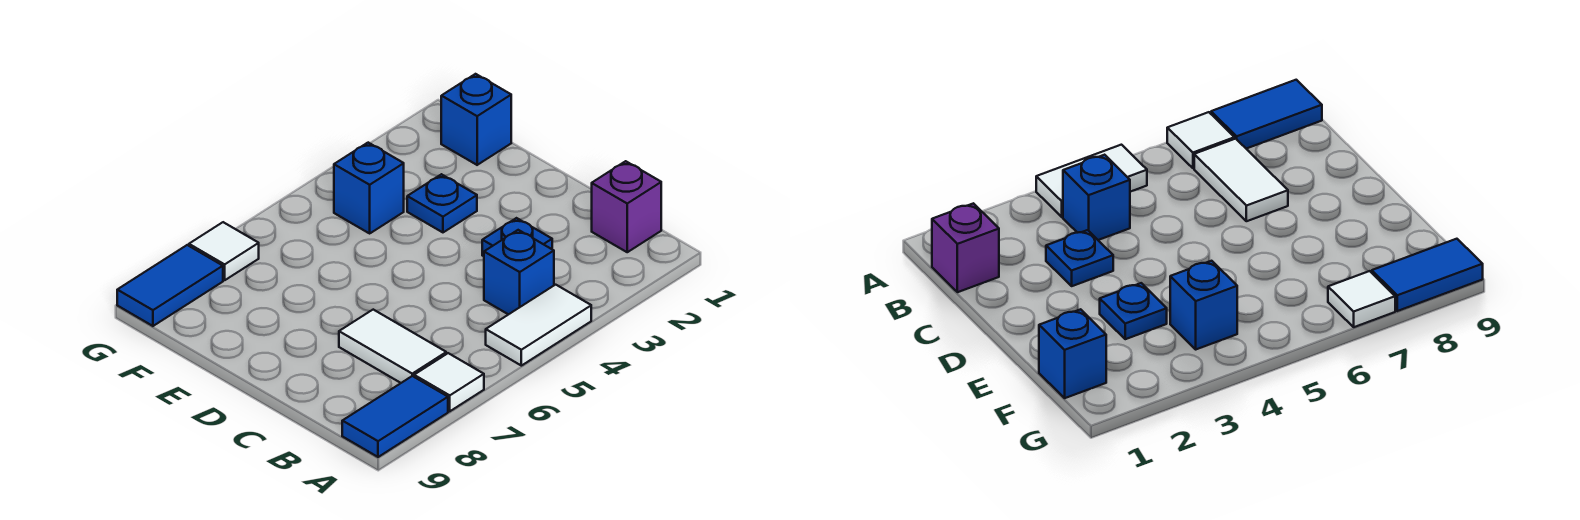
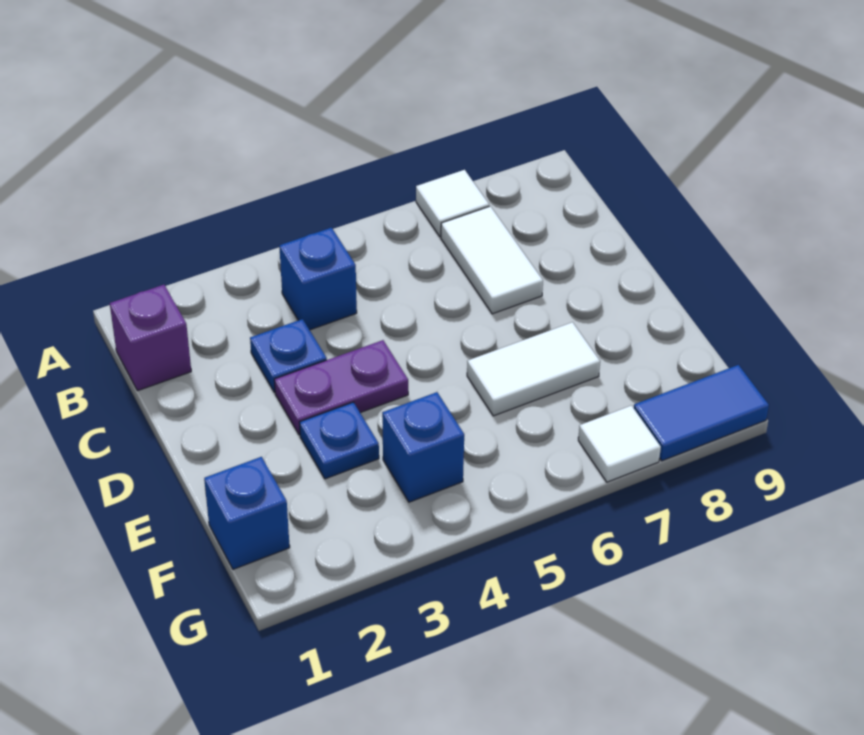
white tile A4:A5 level 1 -> white tile E6:E7 level 1
blue tile A8:A9 level 1 -> none
none -> purple plate D3:D4 level 1

